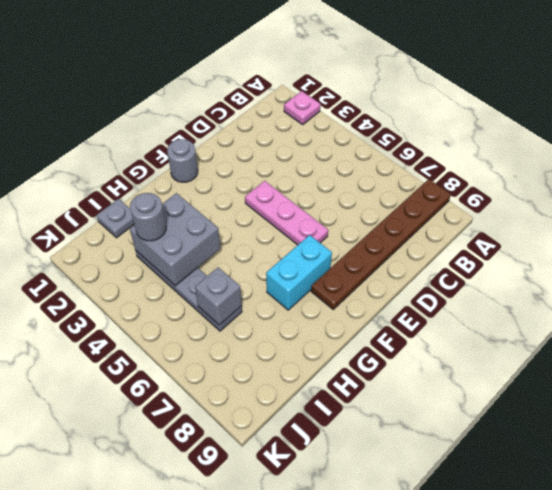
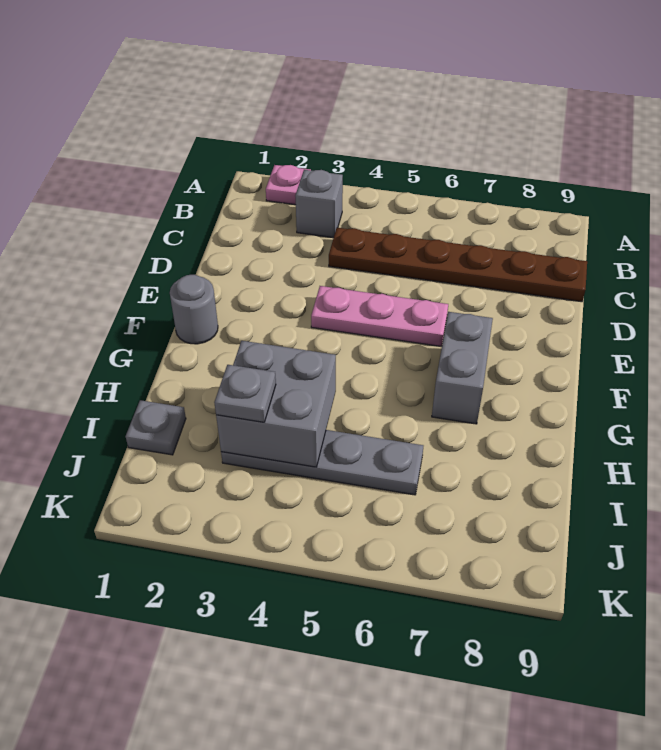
brown plate A8:F8 level 1 -> brown plate C4:C9 level 1
cyan brick F7:G7 level 1 -> grey brick F7:G7 level 1
grey round brick I3 level 3 -> grey plate I3 level 3
grey brick I6 level 2 -> grey brick B3 level 1

